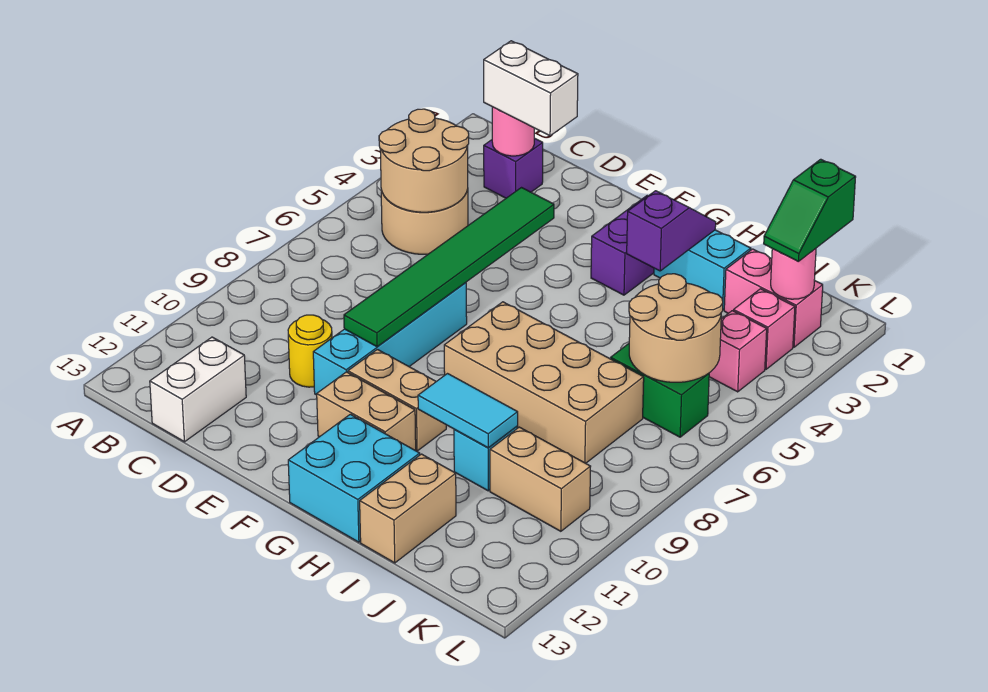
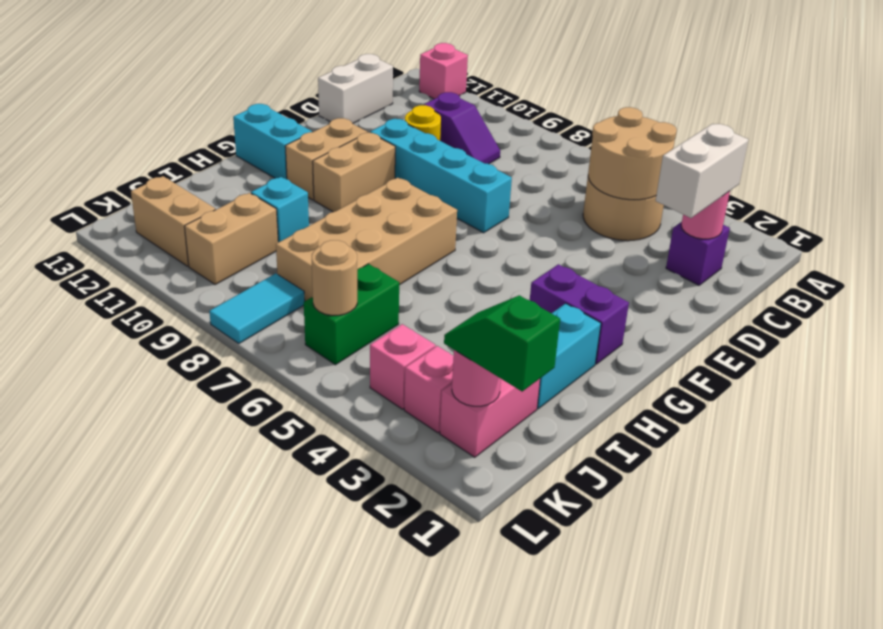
none -> pink brick A12 level 1
white brick C12:C13 level 1 -> white brick C13:D13 level 1
green tile E4:E9 level 2 -> none
cyan brick G12:H13 level 1 -> cyan brick G12:G13 level 1
purple slope H2:H3 level 2 top 3 -> purple slope C9:C10 level 1 top 10
cyan tile H10:I10 level 2 -> cyan tile K8:L8 level 1
tan brick I12:I13 level 1 -> tan brick K11:K12 level 1
tan round brick J5:K6 level 2 -> tan round brick K6 level 2

